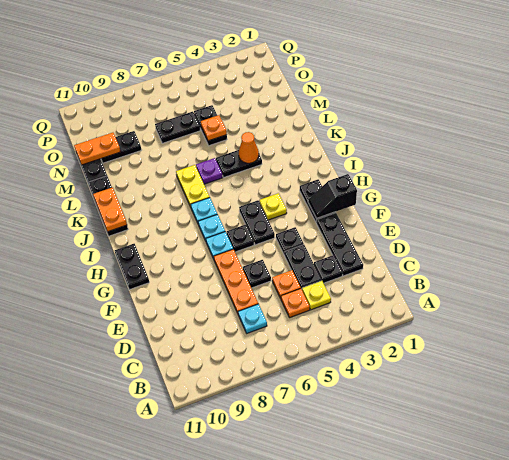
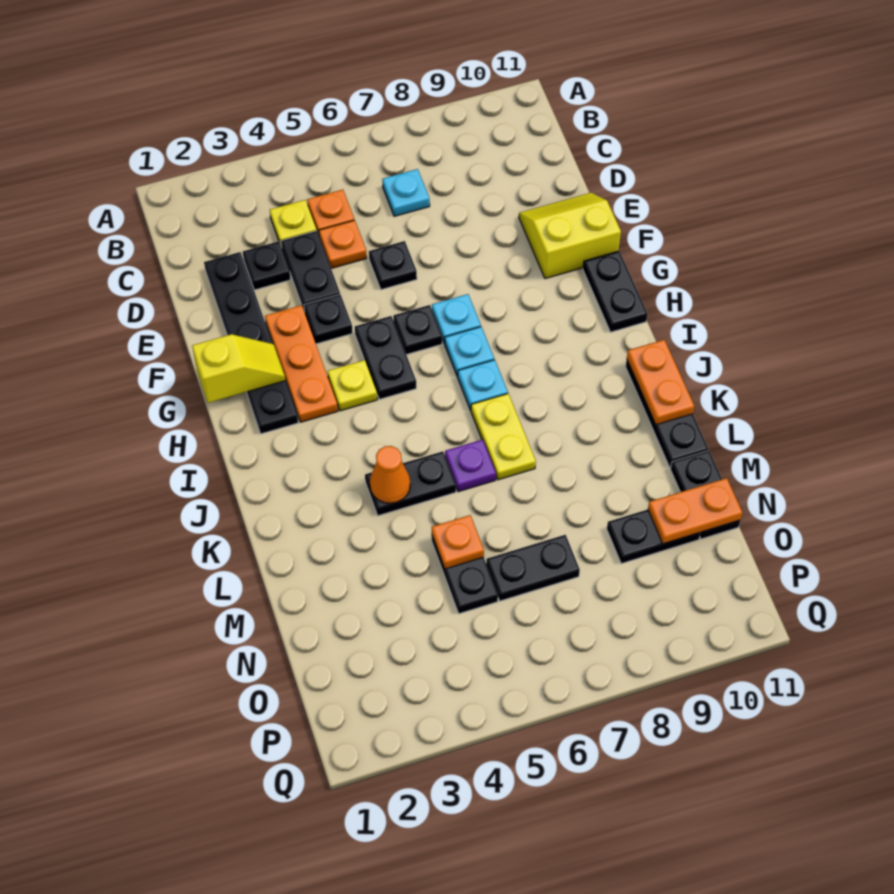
orange plate D7:F7 level 1 -> orange plate F3:H3 level 1
none -> yellow slope E10:F11 level 1 top F
black slope G1:G2 level 2 top 1 -> yellow slope G1:G2 level 2 top 1

